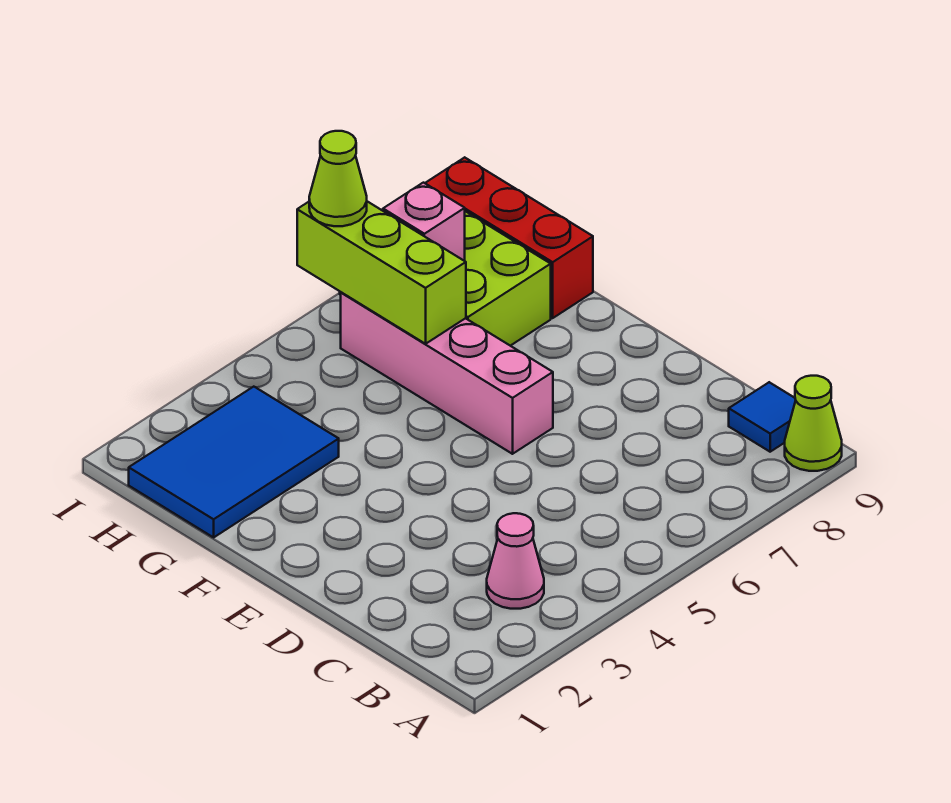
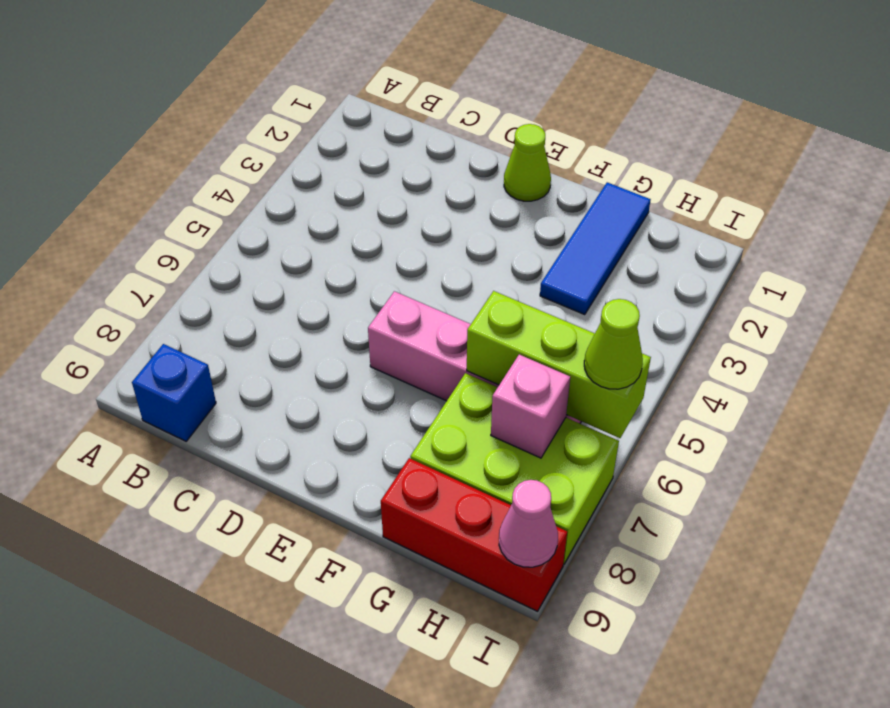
lime cone A9 level 1 -> lime cone E1 level 1
pink cone B3 level 1 -> pink cone I9 level 2
blue tile B9 level 1 -> blue brick B9 level 1
blue tile G1:H3 level 1 -> blue tile G1:G3 level 1

